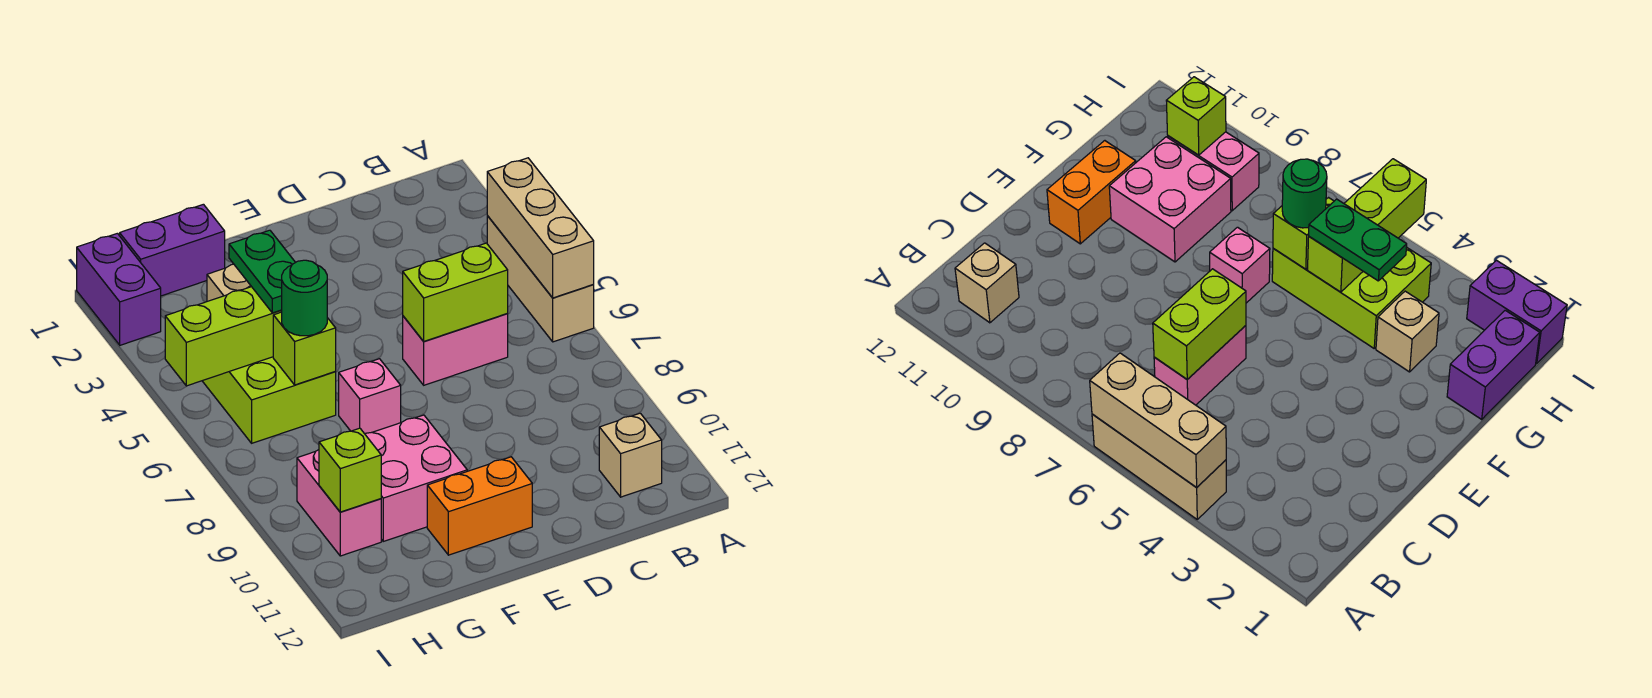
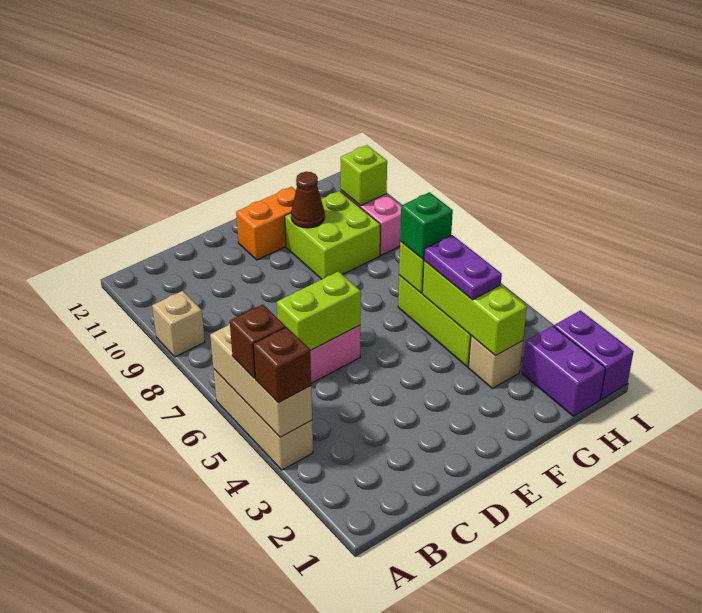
none -> brown brick A4 level 3
none -> brown brick A5 level 3
tan brick B11 level 1 -> tan brick A9 level 1
pink brick F7 level 1 -> none
pink brick F9:G10 level 1 -> lime brick F9:G10 level 1
none -> brown cone F10 level 2
purple brick G1:H1 level 1 -> purple brick H1:H2 level 1
green plate G4:G5 level 3 -> purple plate G4:G5 level 3
lime brick G5:I5 level 2 -> lime brick G3:G5 level 2
green round brick G6 level 3 -> green brick G6 level 3

